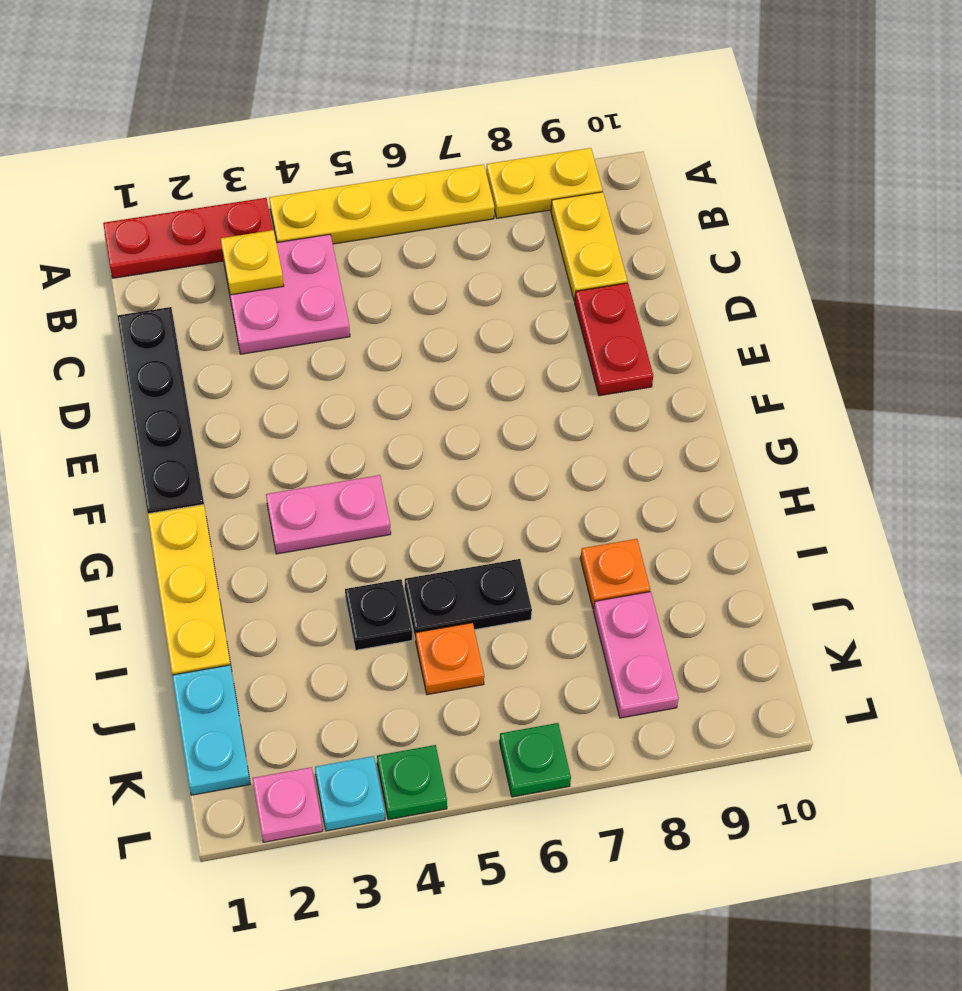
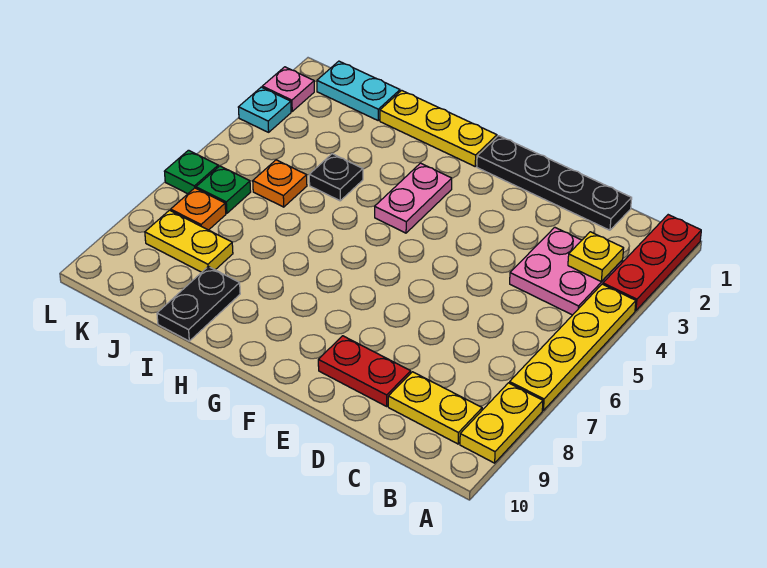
black plate I5:I6 level 1 -> black plate I9:I10 level 1
orange plate I8 level 1 -> orange plate K7 level 1
pink plate J8:K8 level 1 -> yellow plate J8:K8 level 1
green plate L4 level 1 -> green plate K6 level 1

